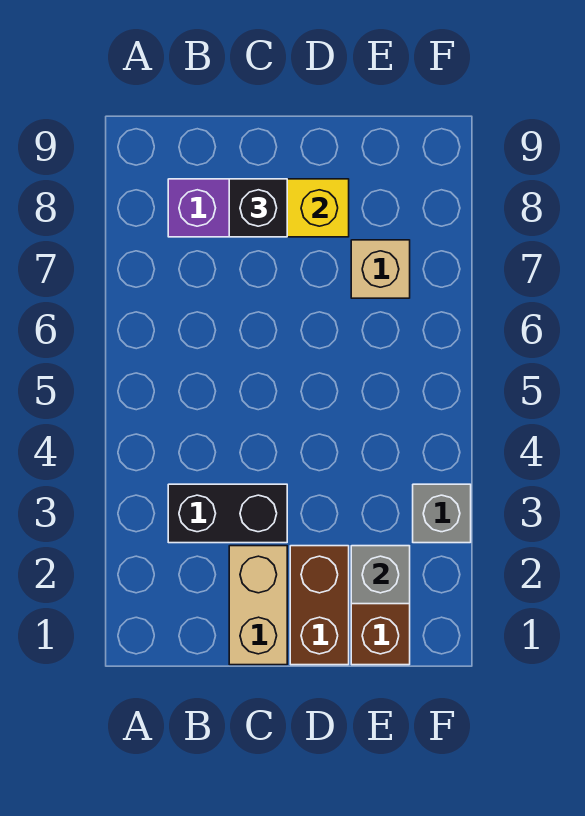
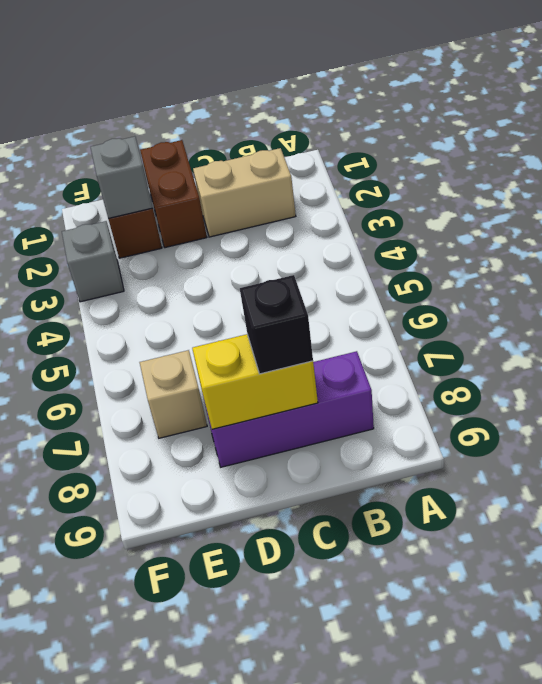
black brick B3:C3 level 1 -> none
tan brick C1:C2 level 1 -> tan brick B2:C2 level 1

